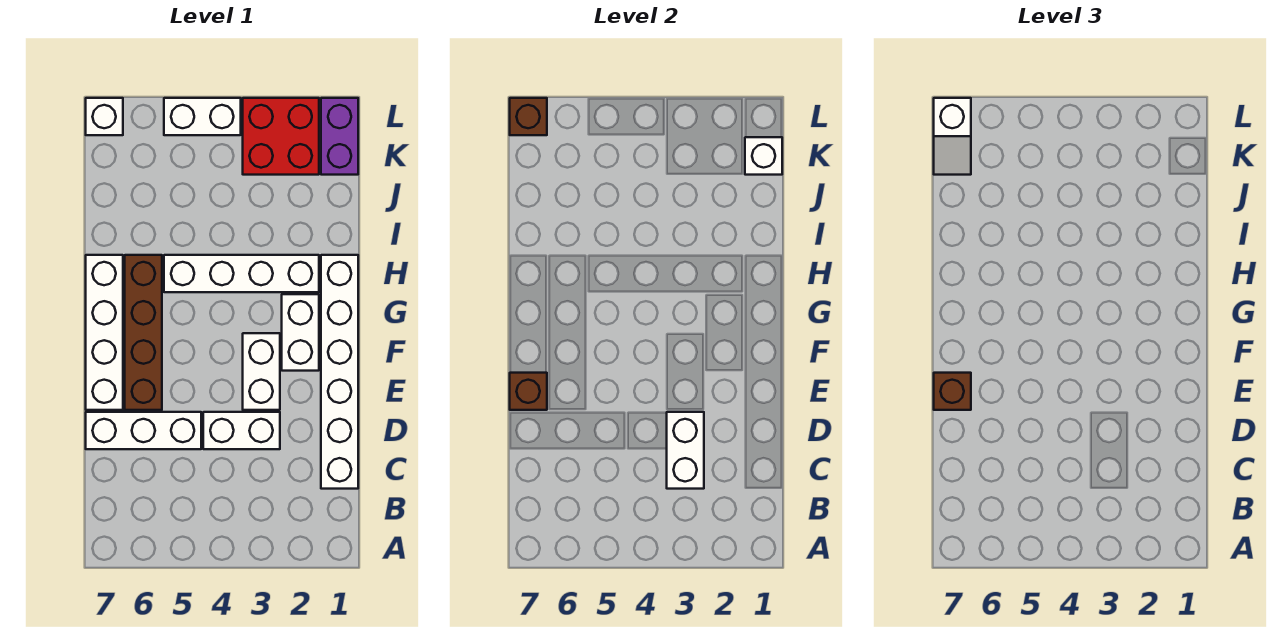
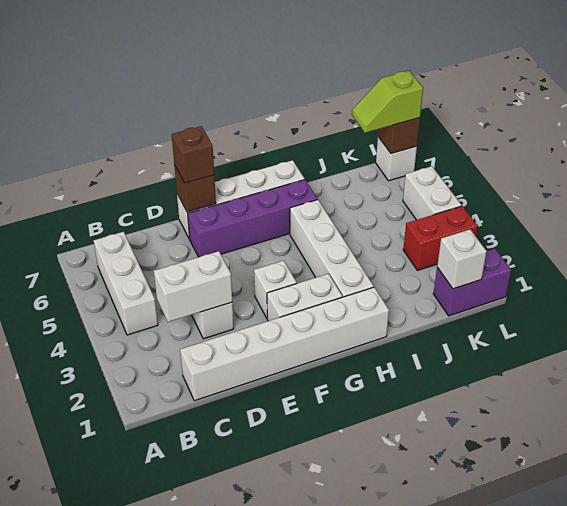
white brick D5:D7 level 1 -> white brick B4:B6 level 1
white brick E3:F3 level 1 -> white brick F3 level 1
brown brick E6:H6 level 1 -> purple brick E6:H6 level 1
red brick K2:L3 level 1 -> red brick K3:L3 level 1
white slope K7:L7 level 3 top L -> lime slope K7:L7 level 3 top L

